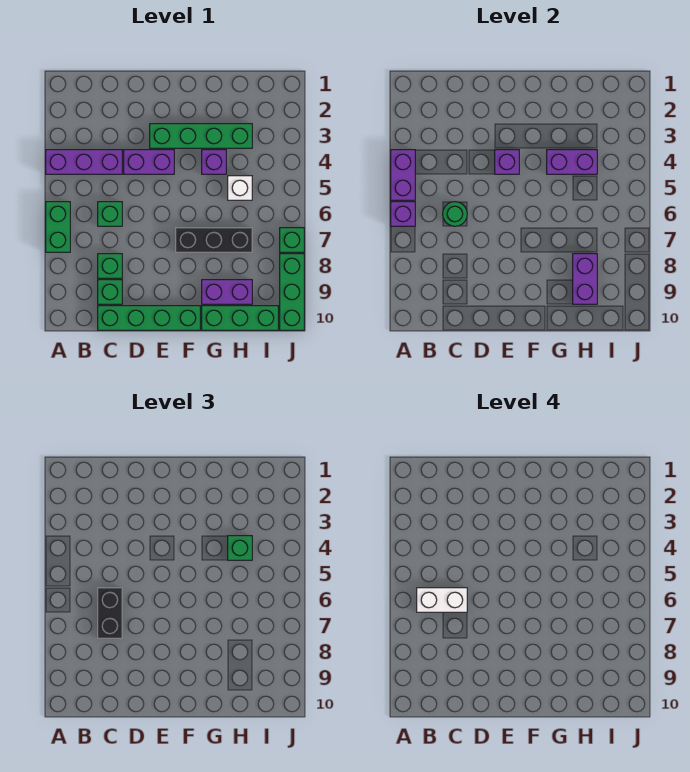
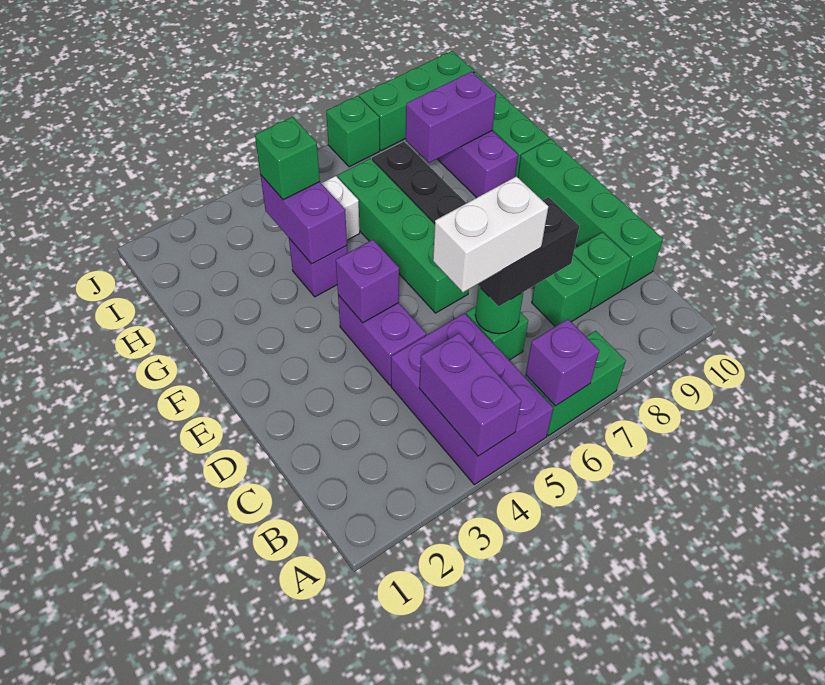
purple brick A4:C4 level 1 -> purple brick A4:C5 level 1
purple brick A4:A5 level 2 -> purple brick A4:B4 level 2
white brick B6:C6 level 4 -> white brick C5:C6 level 4
green brick E3:H3 level 1 -> green brick E6:H6 level 1

